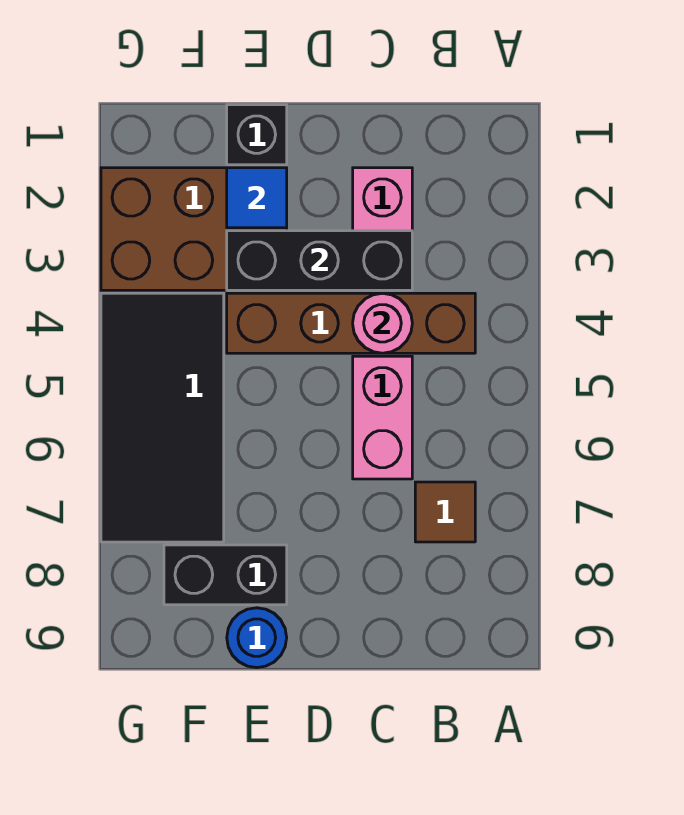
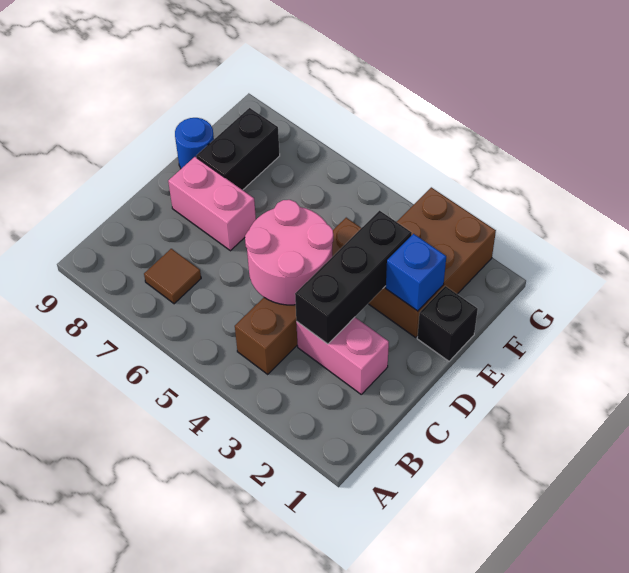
pink round brick C4 level 2 -> pink round brick C4:D5 level 2
pink brick C5:C6 level 1 -> pink brick D7:D8 level 1
blue tile E2 level 2 -> blue brick E2 level 2
black tile F4:G7 level 1 -> none

